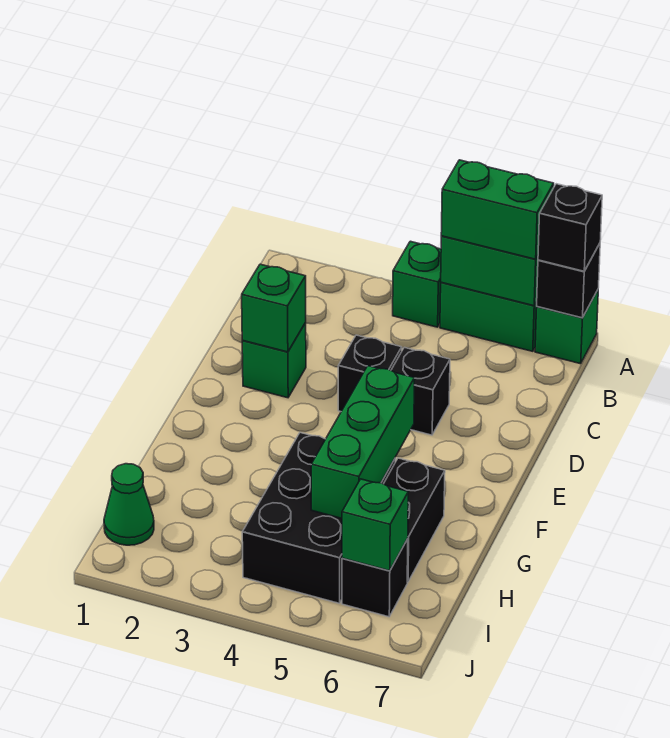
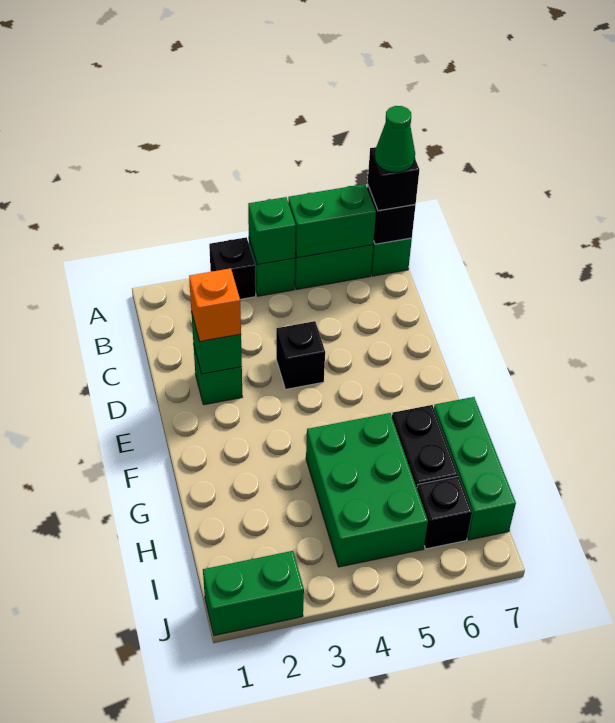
green brick A5:A6 level 3 -> green brick J1:J2 level 1
none -> orange brick D2 level 3
black brick D5 level 1 -> black brick A3 level 1
green brick F5:H5 level 2 -> green brick G7:I7 level 1
black brick G4:I5 level 1 -> green brick G4:I5 level 1
green cone I1 level 1 -> green cone A7 level 4
green brick I6 level 2 -> green brick A4 level 2

